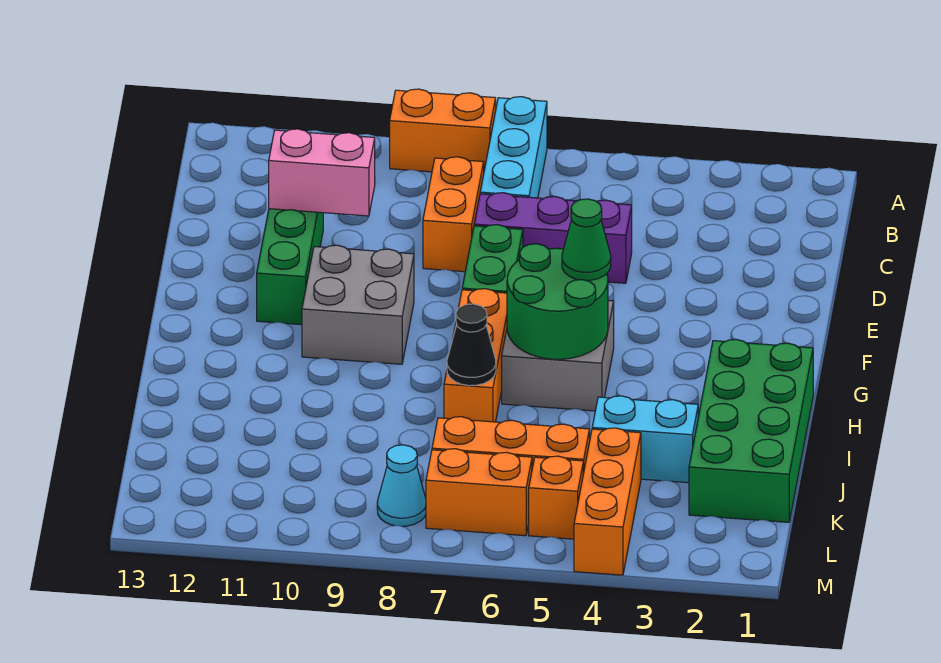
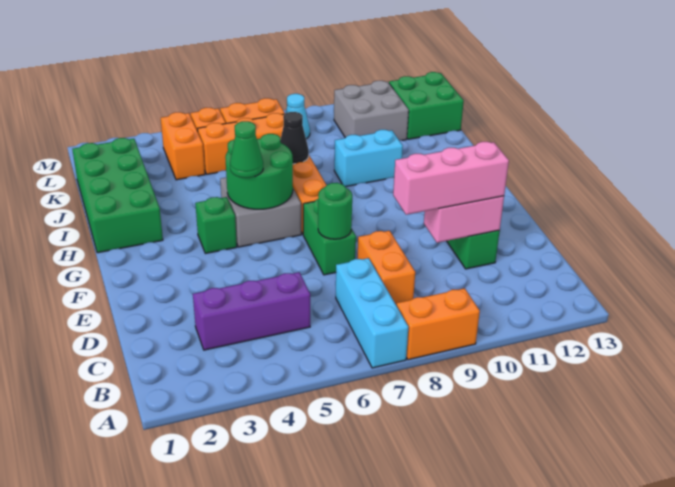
purple brick D5:D7 level 1 -> purple brick C3:C5 level 1
none -> pink brick D9:D11 level 3
none -> green round brick E7 level 2
grey brick F9:G10 level 1 -> grey brick K10:L11 level 1
none -> green brick G4 level 1
cyan brick J3:J4 level 1 -> cyan brick I9:I10 level 1
orange brick K4:M4 level 1 -> orange brick K4:L4 level 1
none -> green brick K12:L13 level 1

